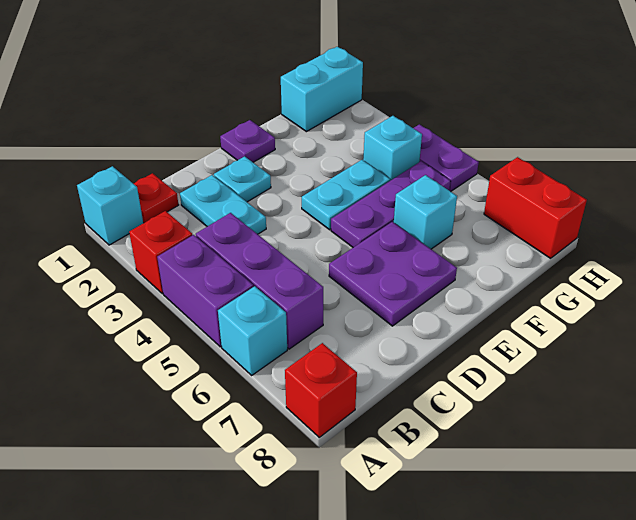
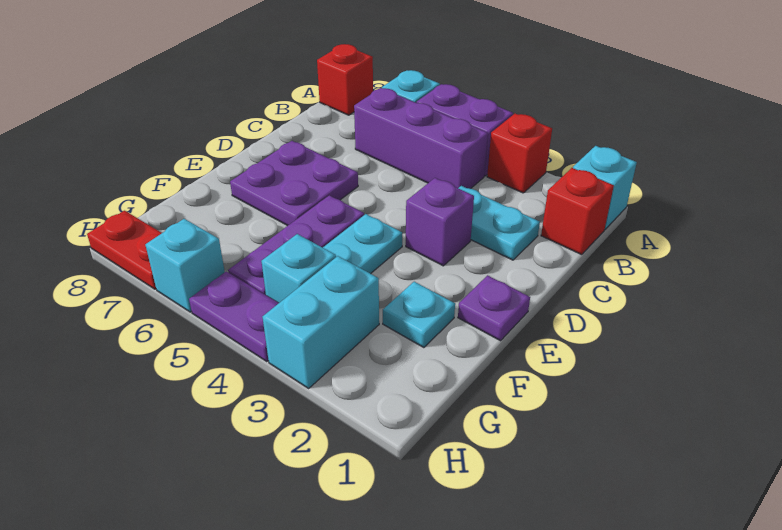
red plate B1 level 1 -> red brick B1 level 1
cyan plate D2 level 1 -> cyan plate F2 level 1
none -> purple brick D3 level 1
cyan brick F6 level 1 -> cyan brick H6 level 1
cyan brick G1:H1 level 1 -> cyan brick G3:H3 level 1
red brick H7:H8 level 1 -> red plate H7:H8 level 1

